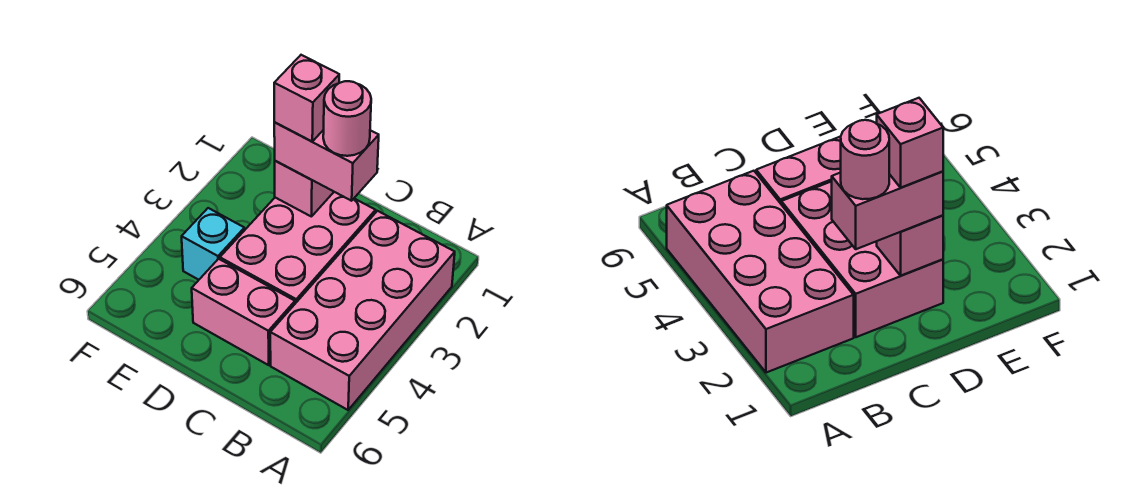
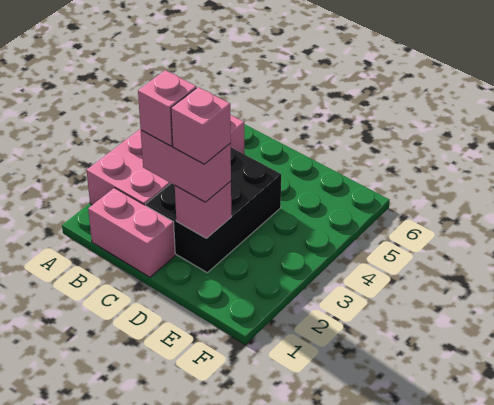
pink brick C2:D4 level 1 -> black brick C2:D4 level 1
pink round brick C2 level 4 -> pink brick C2 level 4
pink brick C5:D5 level 1 -> pink brick B1:C1 level 1
cyan brick E4 level 1 -> none

